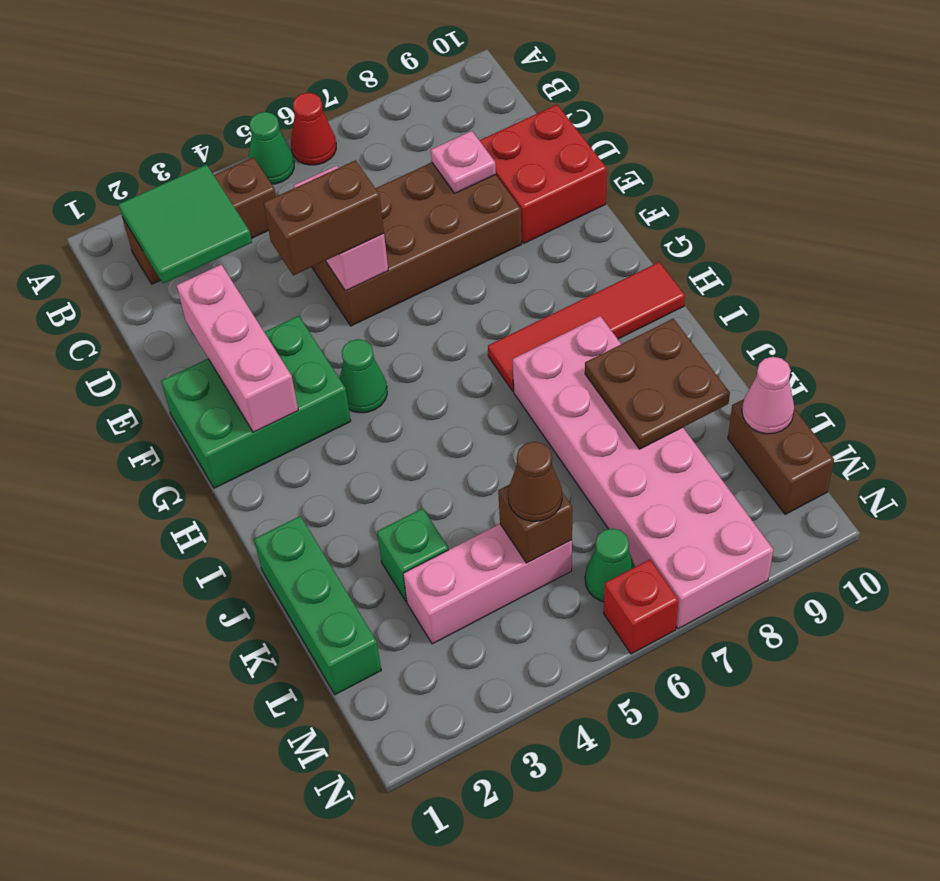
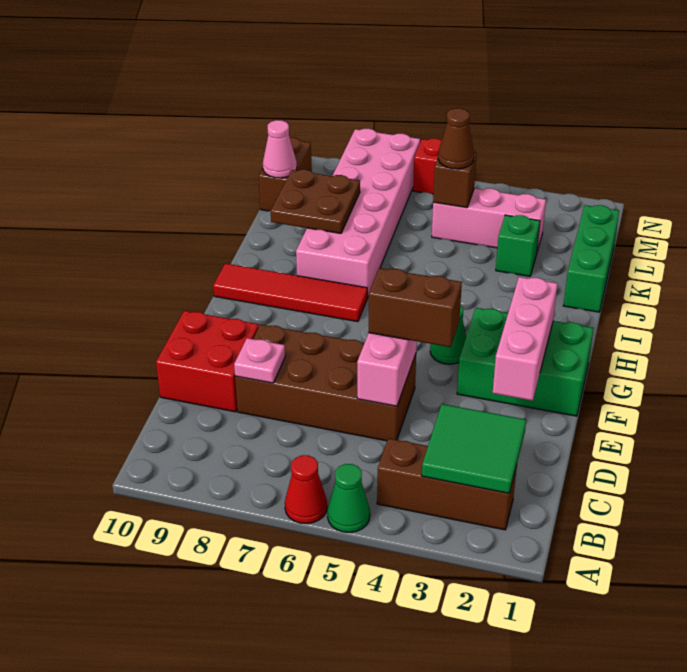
green cone M6 level 1 -> none

